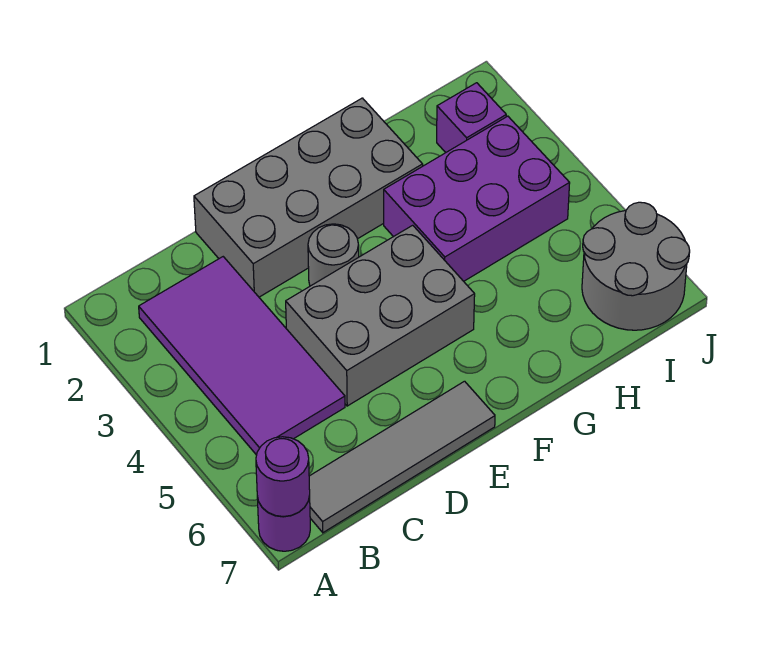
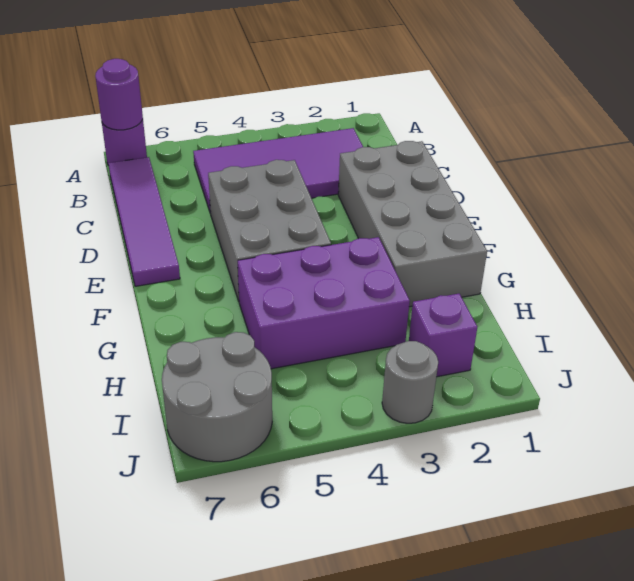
grey tile B7:E7 level 1 -> purple tile B7:E7 level 1
grey round brick E3 level 1 -> grey round brick J3 level 1
purple brick G3:I4 level 1 -> purple brick G3:H5 level 1

